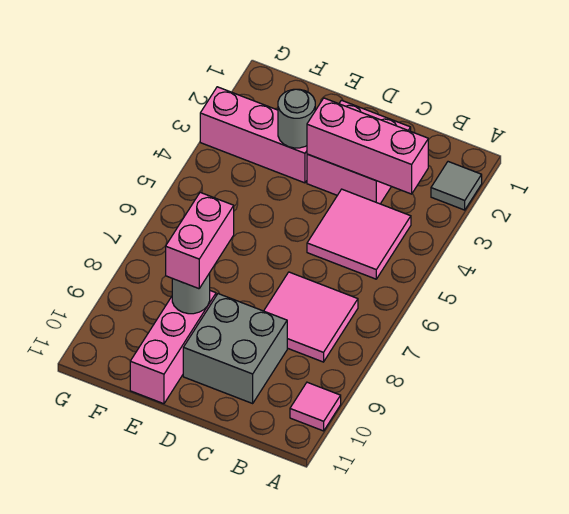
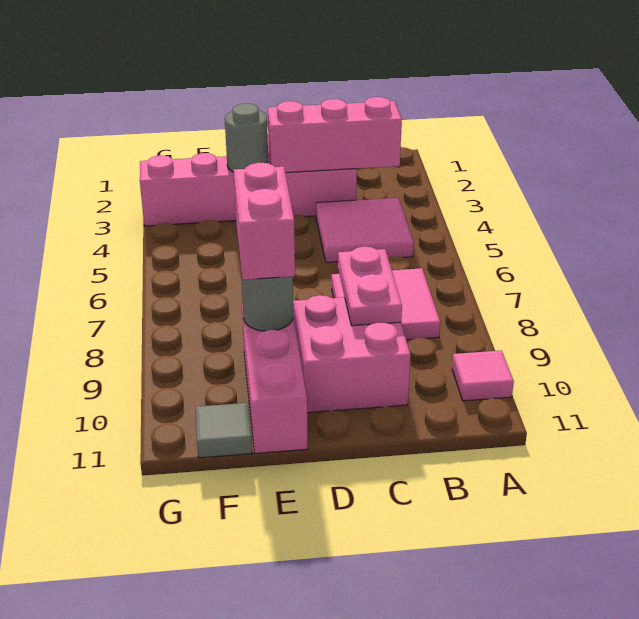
grey tile A2 level 1 -> grey tile F11 level 1
none -> pink plate C8:C9 level 2
grey brick C9:D10 level 1 -> pink brick C9:D10 level 1

